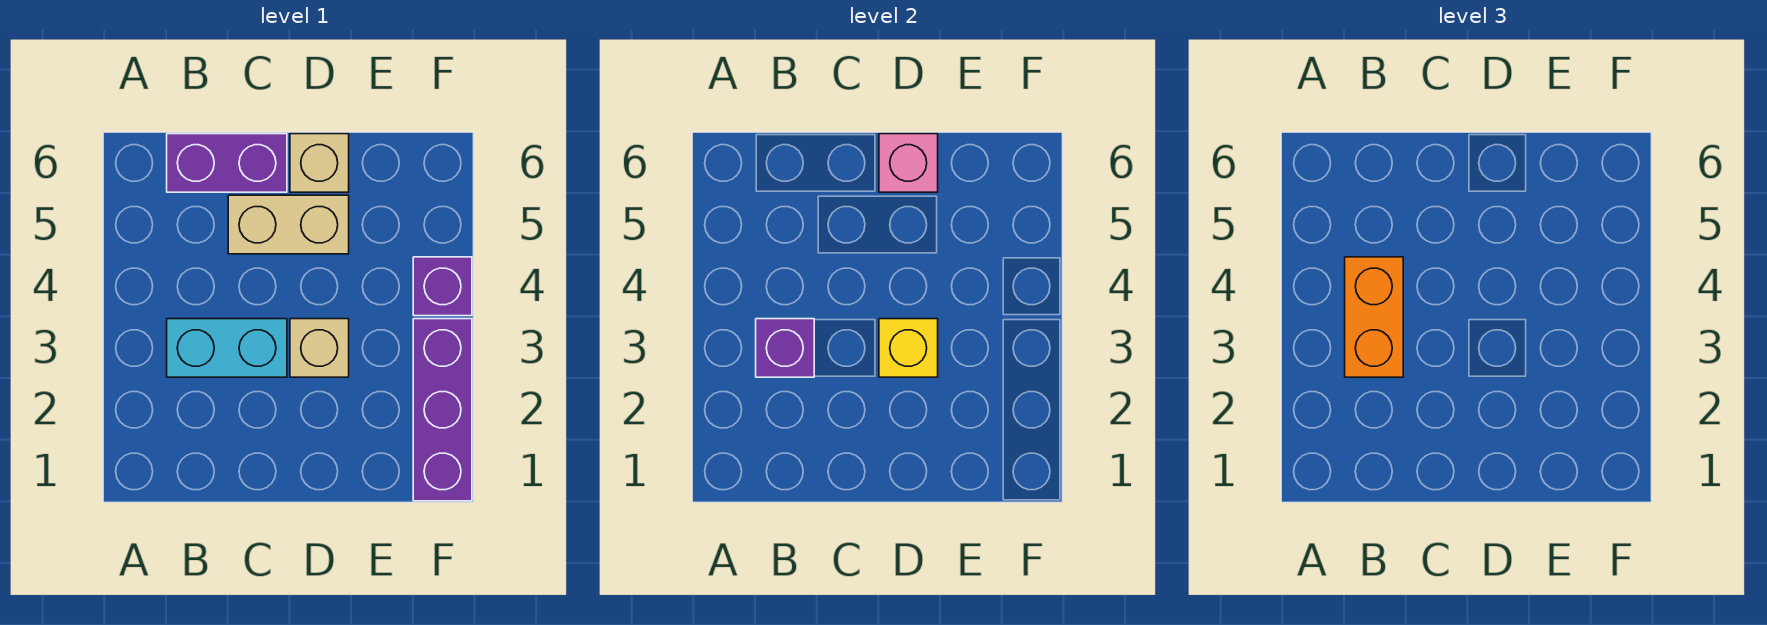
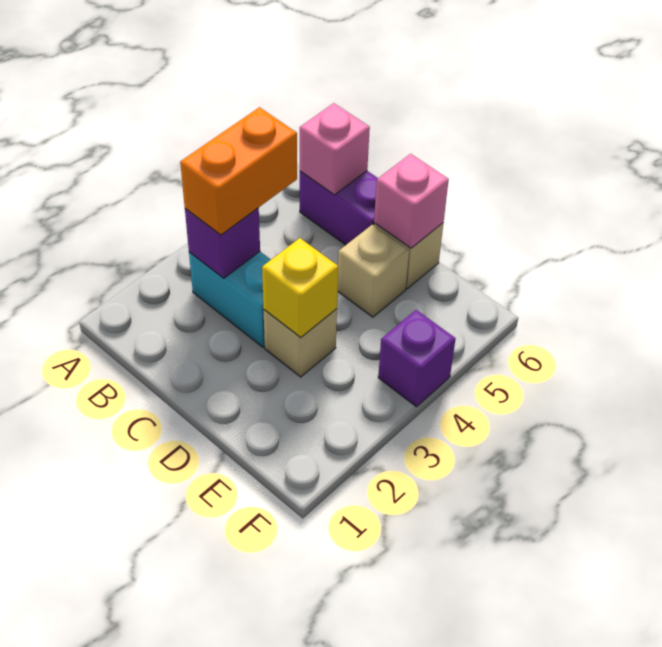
none -> pink brick B6 level 2
tan brick C5:D5 level 1 -> tan brick D5 level 1
purple brick F1:F3 level 1 -> none

